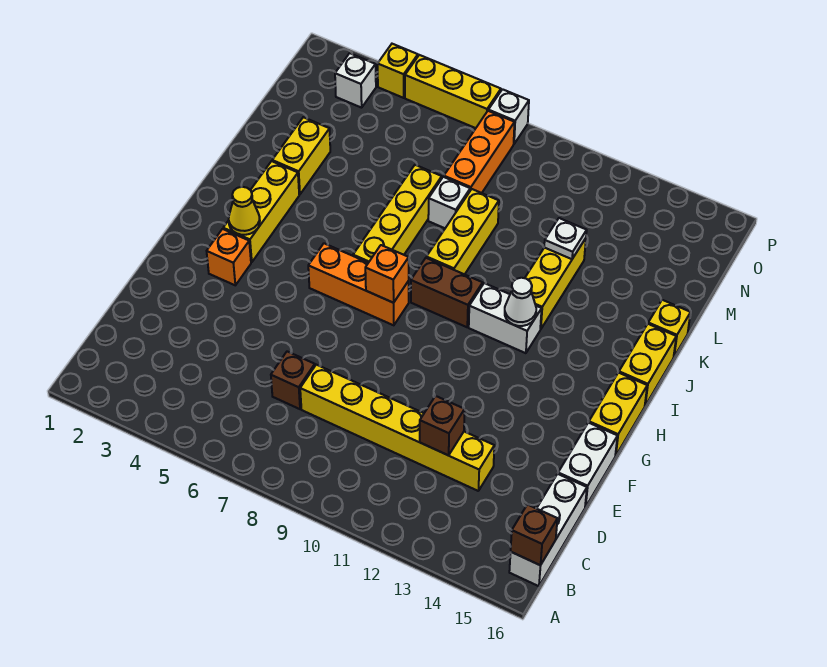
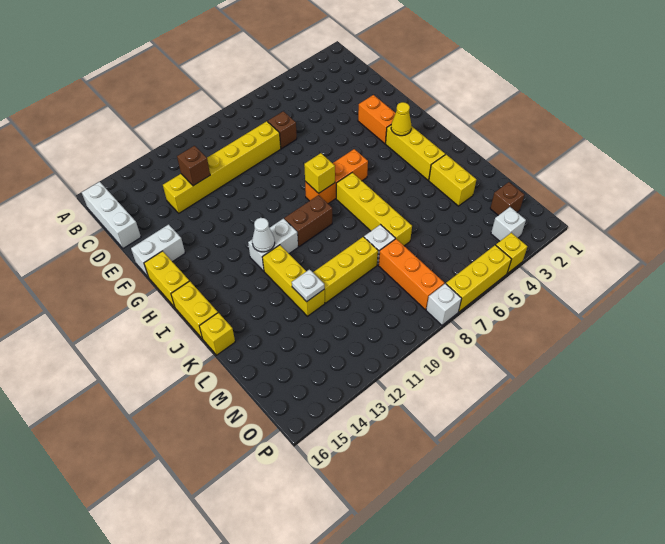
brown brick B16 level 2 -> brown brick N2 level 1
white brick E16:F16 level 1 -> white brick F15:F16 level 1
orange brick G3 level 1 -> orange brick F3:G3 level 1
orange brick H8 level 2 -> yellow brick H8 level 2
yellow brick J9:L9 level 1 -> yellow brick L9:L11 level 1

